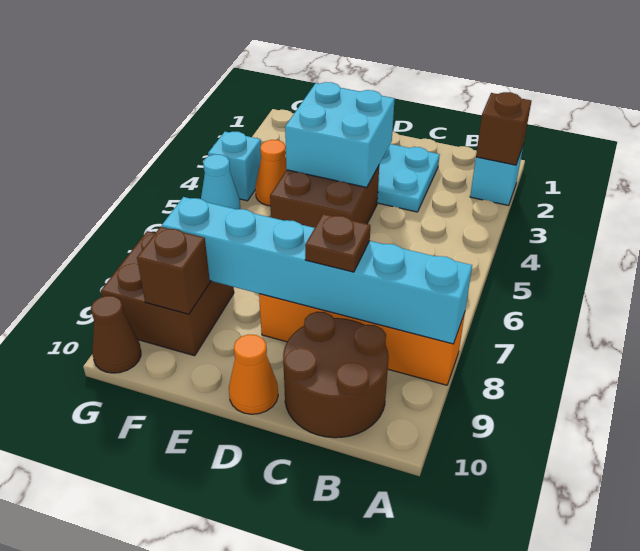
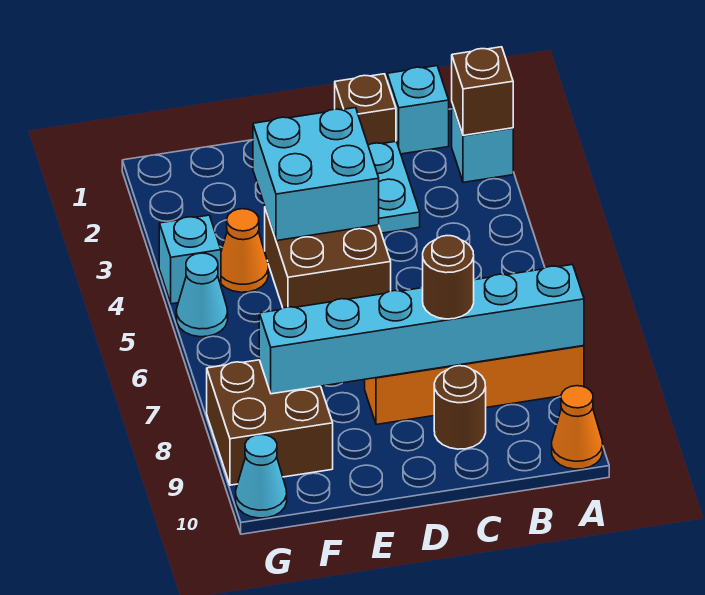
none -> cyan brick B1 level 1
brown round brick B9:C10 level 1 -> brown round brick C9 level 1
brown plate C8 level 3 -> brown round brick C8 level 3
orange cone D10 level 1 -> orange cone A10 level 1
brown brick F9 level 2 -> brown brick C1 level 1
brown cone G10 level 1 -> cyan cone G10 level 1

